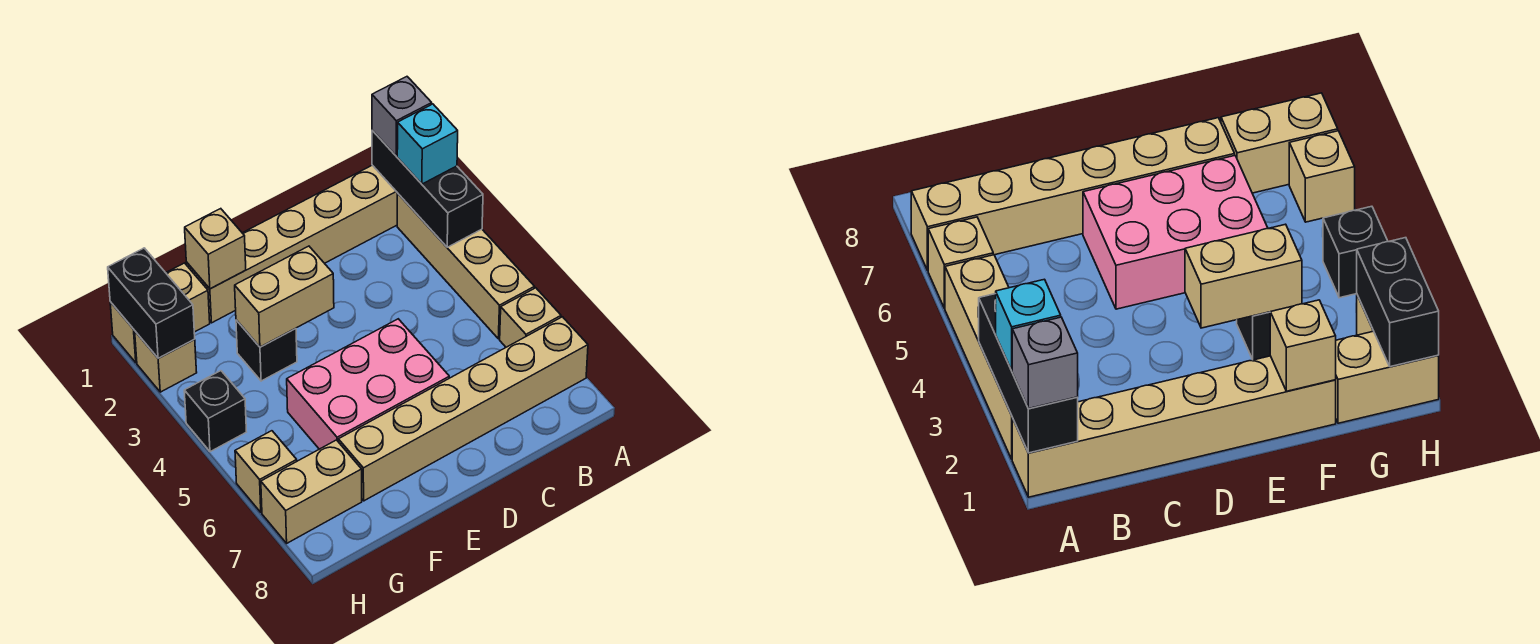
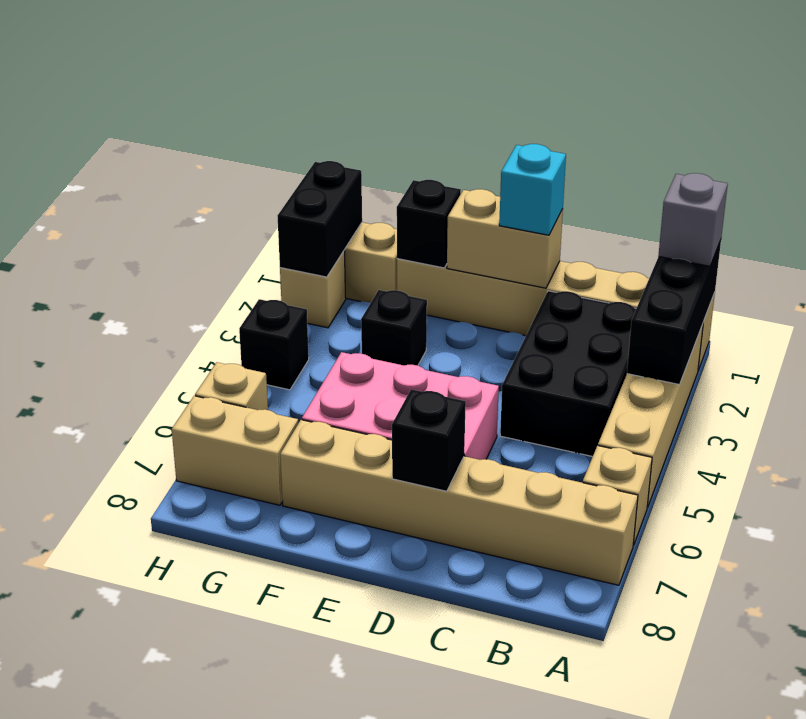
cyan brick A2 level 3 -> cyan brick D1 level 3
none -> black brick B2:C4 level 1
none -> black brick D7 level 2
tan brick E3:F3 level 2 -> tan brick D1:E1 level 2
tan brick F1 level 2 -> black brick F1 level 2

